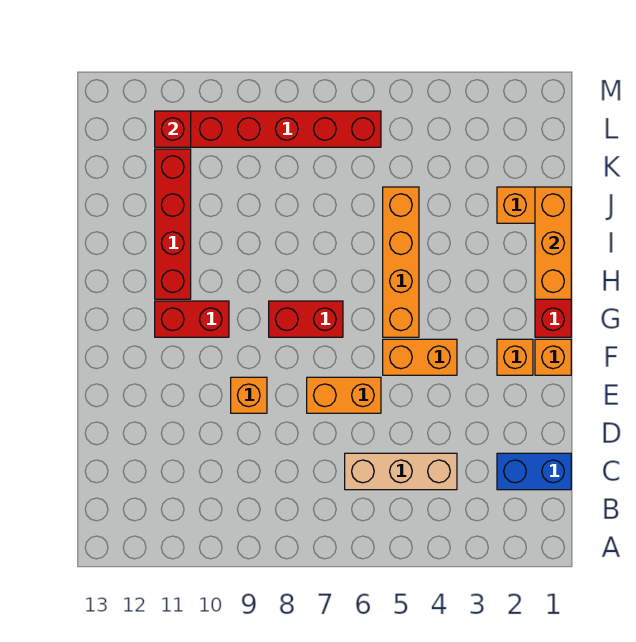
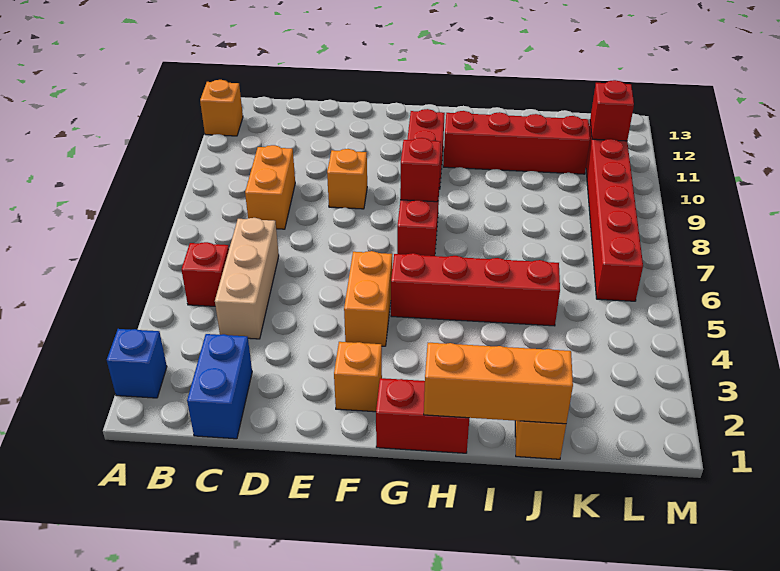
none -> blue brick A2 level 1
none -> red brick B5 level 1
orange brick E6:E7 level 1 -> orange brick C8:C9 level 1
orange brick F1 level 1 -> orange brick A12 level 1
orange brick G5:J5 level 1 -> red brick G5:J5 level 1
none -> red brick G8 level 2

